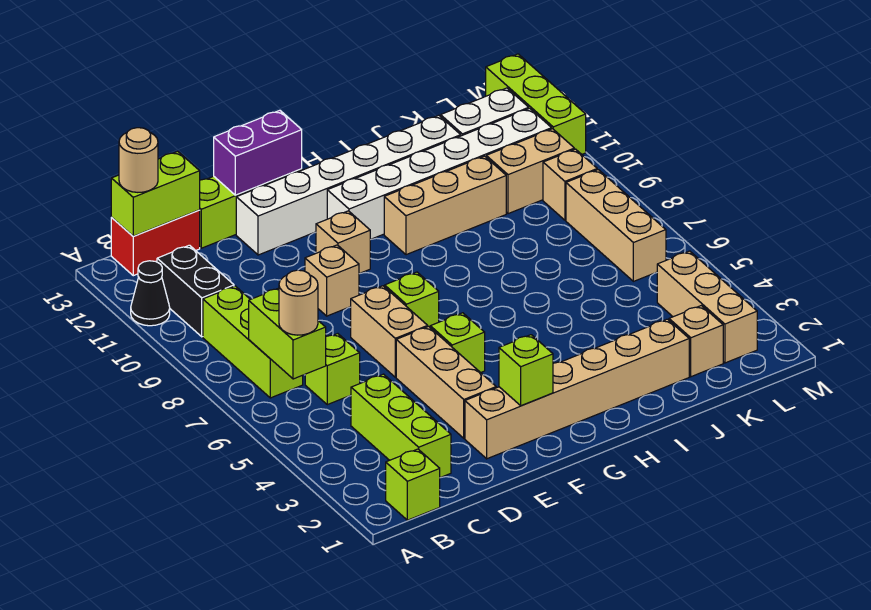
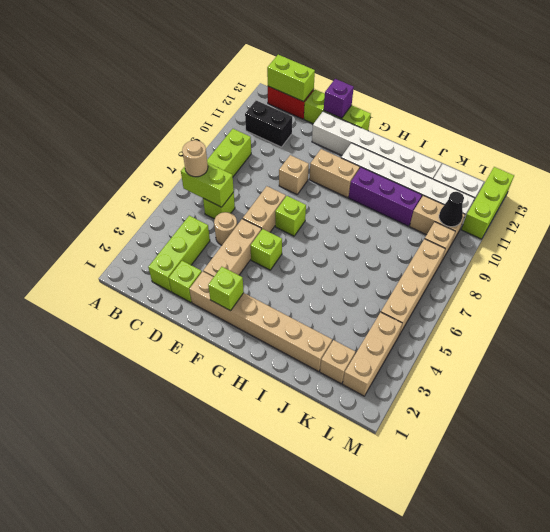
black cone A11 level 1 -> black cone L10 level 2
lime brick B1 level 1 -> lime brick D2 level 1
lime brick B6:B7 level 2 -> lime brick B6:C6 level 2
black brick B10:B11 level 1 -> black brick B11:C11 level 1
tan round brick B13 level 3 -> tan round brick D5 level 1
purple brick E13:F13 level 2 -> purple brick E13 level 2
tan brick F10 level 1 -> tan brick F10:G10 level 1
tan brick H10:J10 level 1 -> purple brick H10:J10 level 1
tan brick L6:L8 level 1 -> tan brick L5:L8 level 1

